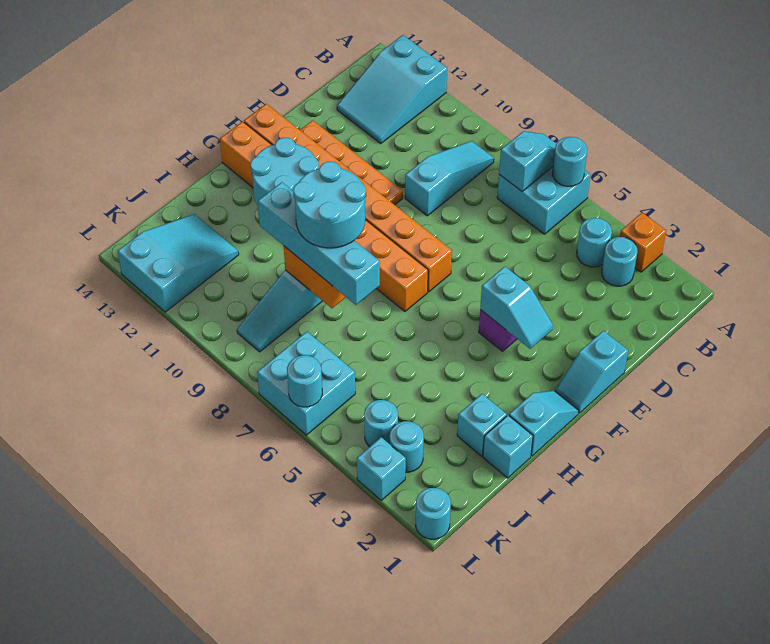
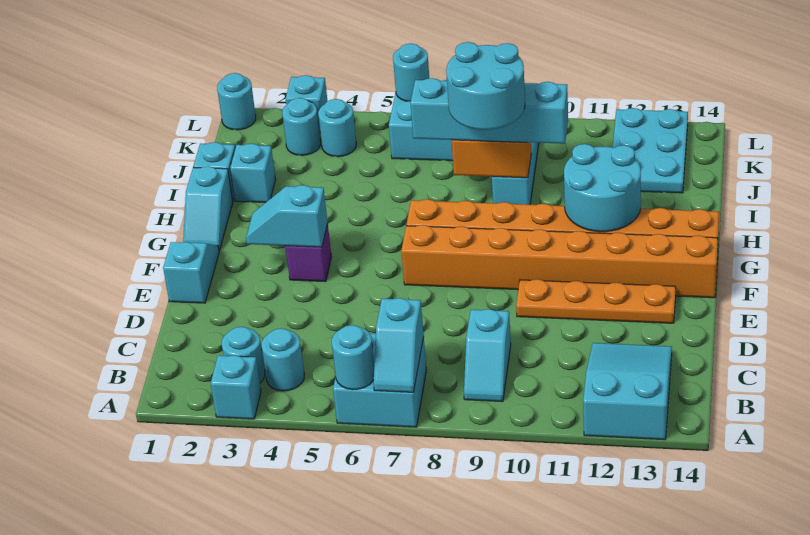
orange brick A3 level 1 -> cyan brick A3 level 1
cyan slope B9:D9 level 1 top D -> cyan slope B9:C9 level 1 top C
cyan slope J12:L13 level 1 top L -> cyan plate J12:L13 level 1

